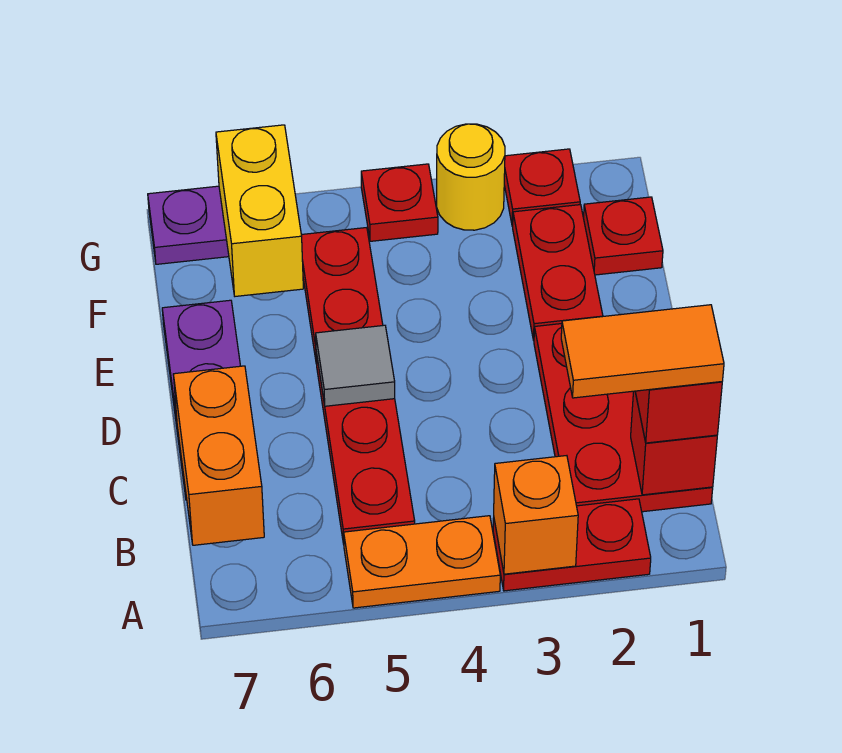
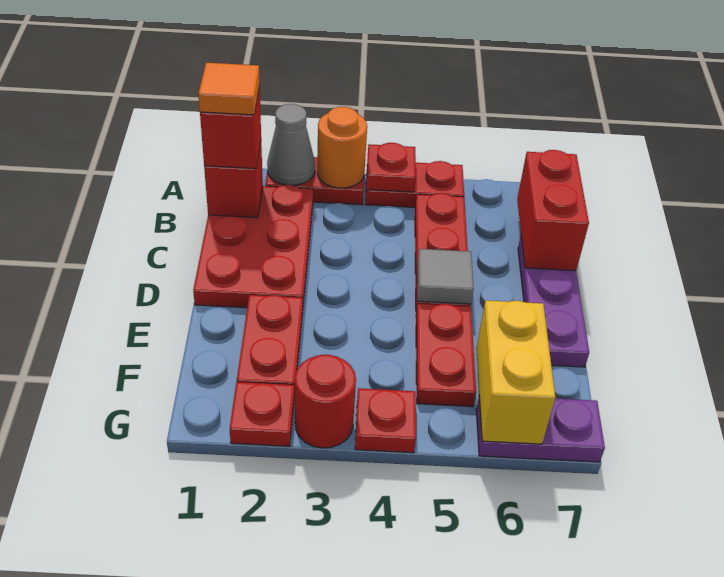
none -> grey cone A2 level 2
orange brick A3 level 2 -> orange round brick A3 level 2
orange plate A4:A5 level 1 -> red plate A4:A5 level 1
orange tile B1:B2 level 4 -> orange tile B1 level 4
orange brick B7:C7 level 2 -> red brick B7:C7 level 2
red plate F1 level 1 -> red plate A4 level 2
yellow round brick G3 level 1 -> red round brick G3 level 1

